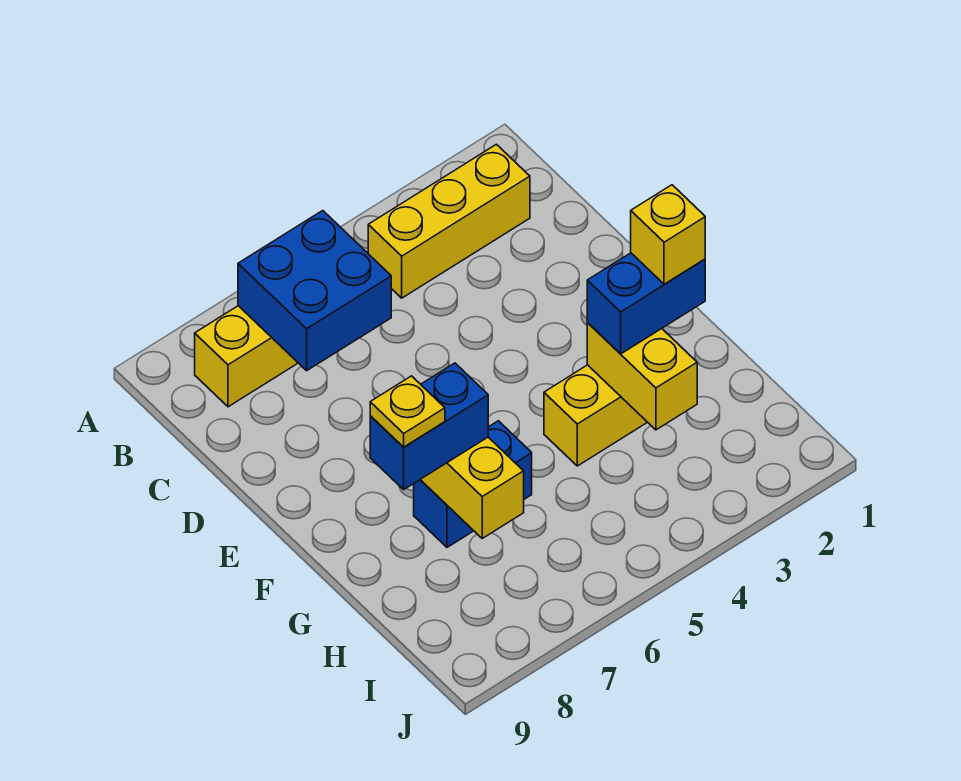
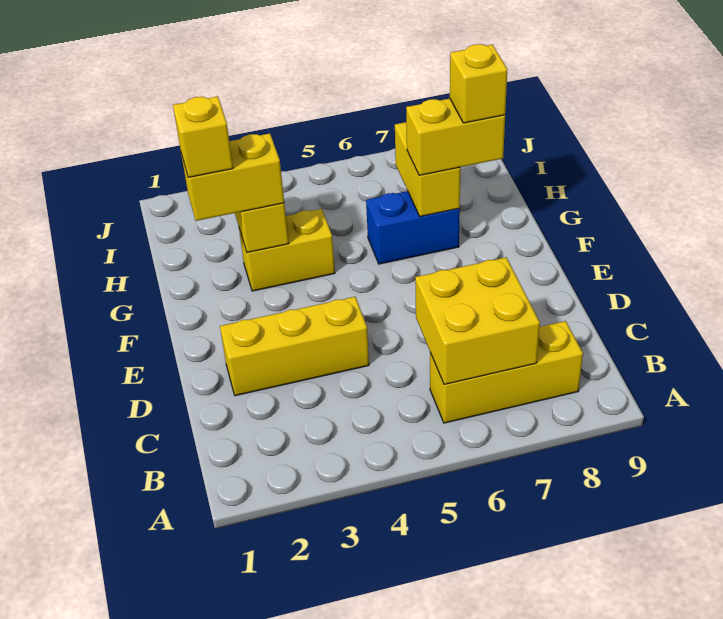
yellow brick B2:B4 level 1 -> yellow brick D2:D4 level 1
blue brick B6:C7 level 2 -> yellow brick B6:C7 level 2
blue brick G2:G3 level 3 -> yellow brick G2:G3 level 3
blue brick G7:G8 level 3 -> yellow brick G7:G8 level 3
yellow plate G8 level 4 -> yellow brick G8 level 4

